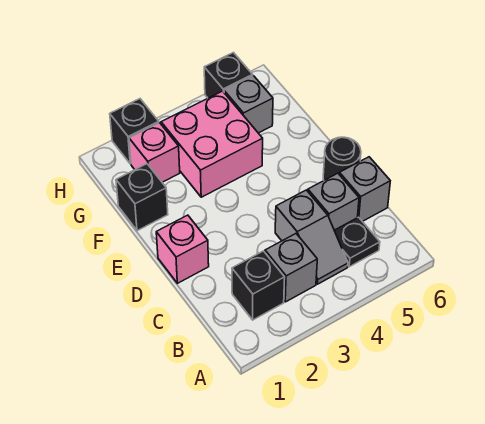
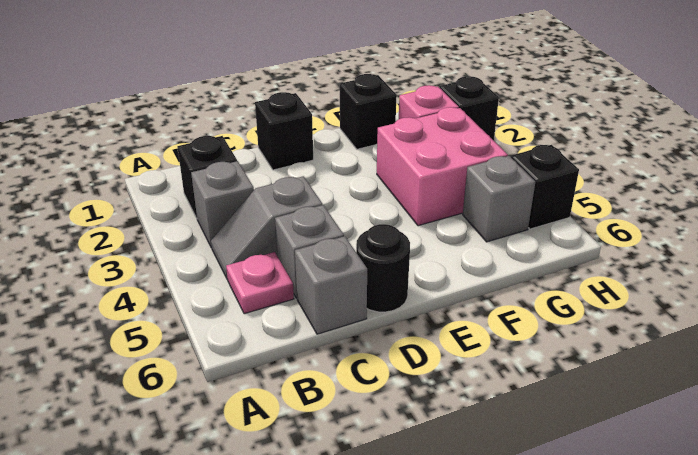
black plate B5 level 1 -> pink plate B5 level 1
pink brick D1 level 1 -> black brick D1 level 1

